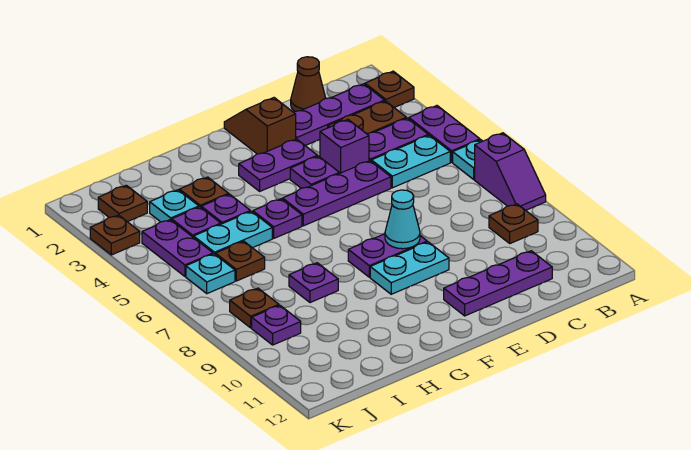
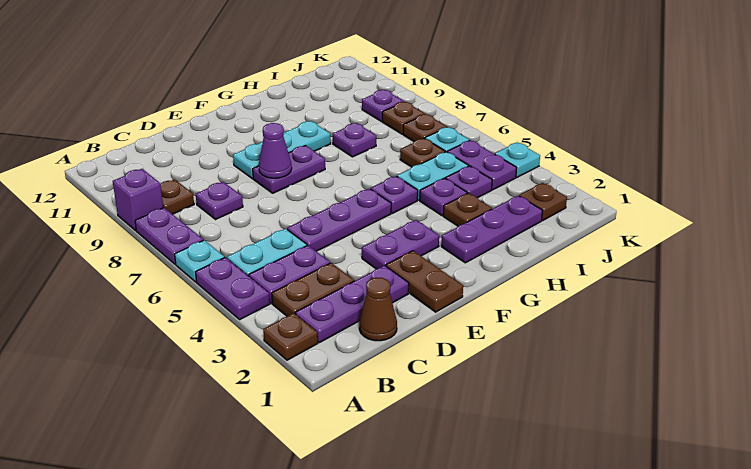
purple slope A7:A8 level 1 top 7 -> purple plate A7:A8 level 1
purple plate C11:E11 level 1 -> purple plate G2:I2 level 1
purple brick D4 level 1 -> purple brick A9 level 1
brown slope E1:E2 level 1 top 2 -> brown plate E1:E2 level 1
purple plate E4 level 1 -> purple plate C8 level 1
cyan cone E8 level 2 -> purple cone E8 level 2
cyan plate E9:F9 level 1 -> cyan plate E9:G9 level 1
cyan plate I3 level 1 -> cyan plate K4 level 1
brown plate K3 level 1 -> brown plate J7 level 1

